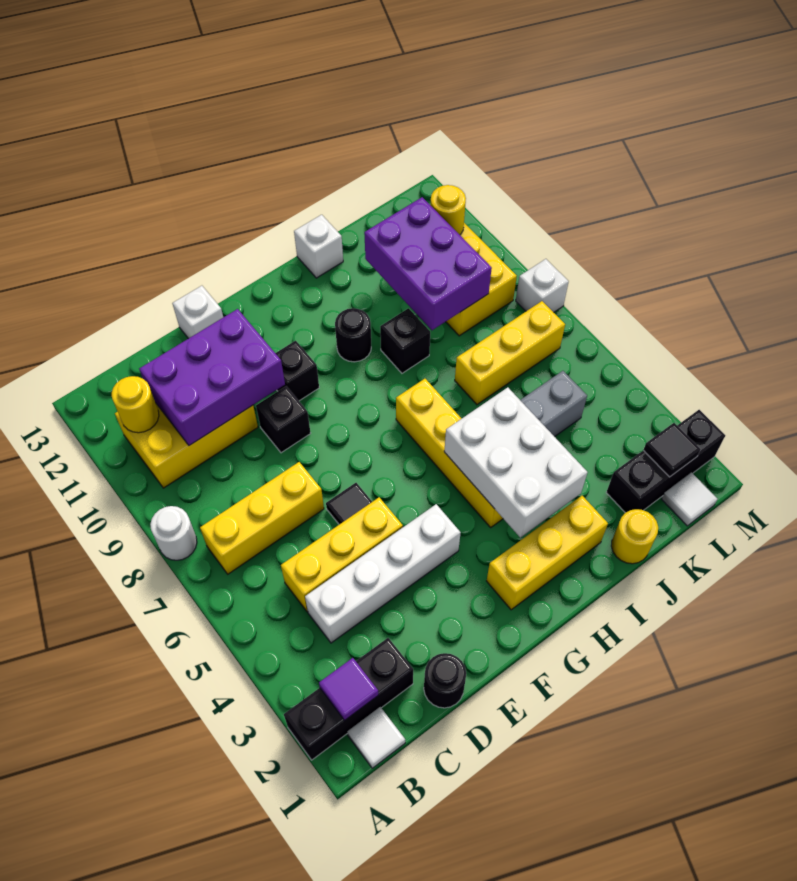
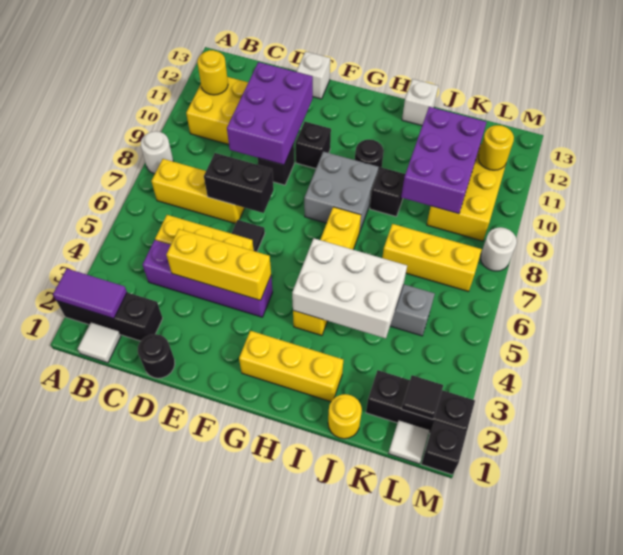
purple tile B2 level 2 -> purple tile A2:B2 level 2
white brick C4:F4 level 1 -> purple brick C4:F4 level 1
purple brick C10:E11 level 2 -> purple brick D9:E11 level 2
none -> yellow brick D4:F4 level 2
none -> black brick D7:E7 level 2
none -> grey brick G8:H9 level 1
white brick H3:I5 level 2 -> white brick H4:J5 level 2
none -> black brick M1 level 1
white brick M8 level 1 -> white round brick M8 level 1

